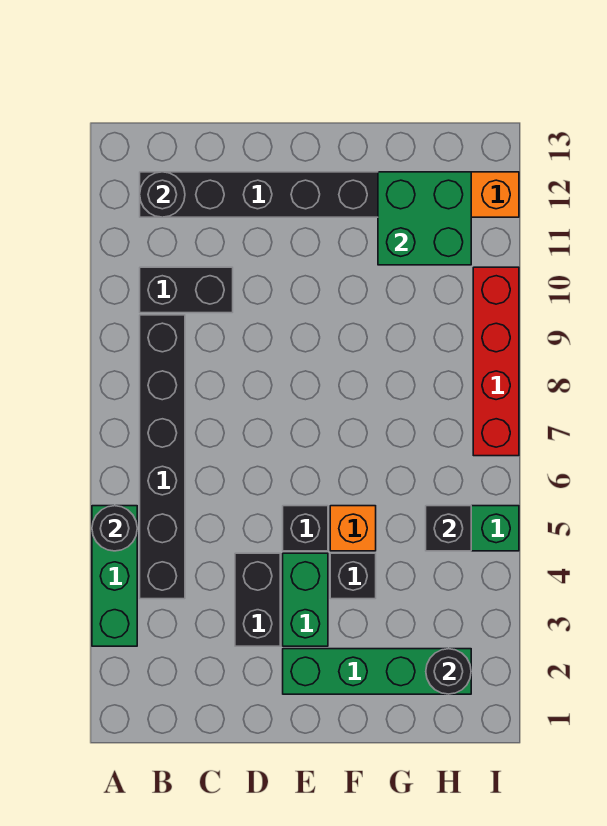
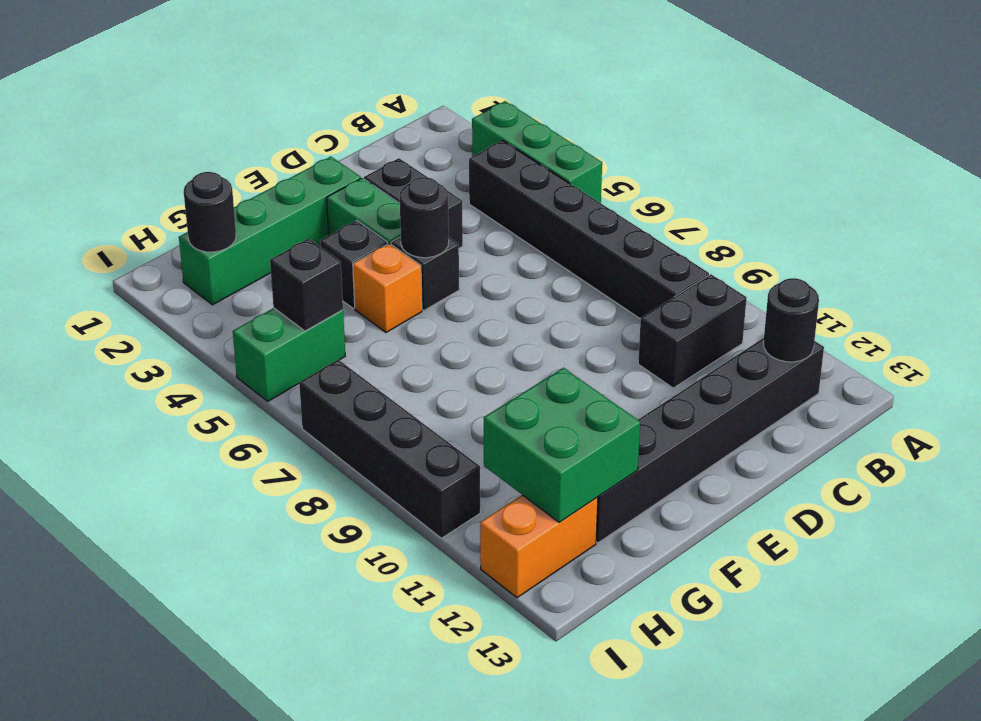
black round brick A5 level 2 -> black round brick E5 level 2
red brick I7:I10 level 1 -> black brick I7:I10 level 1

